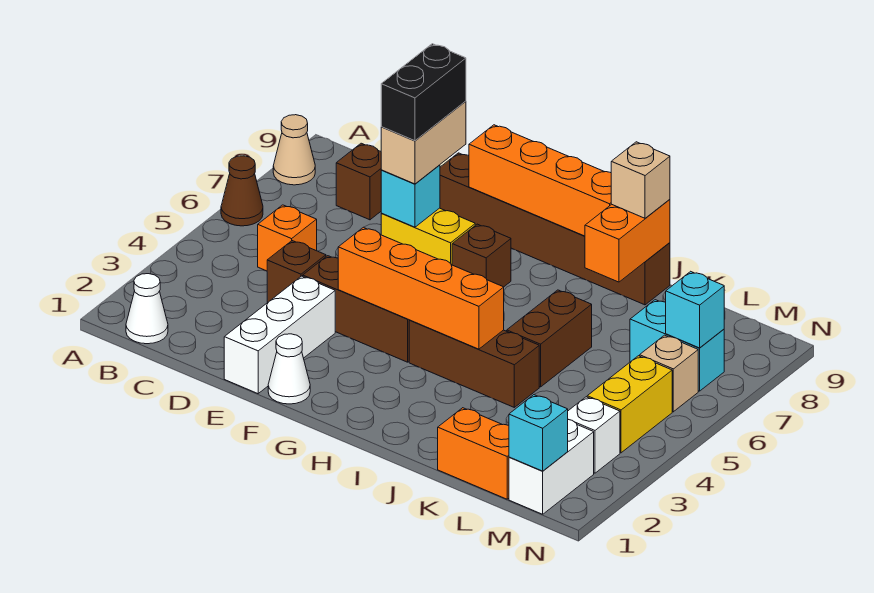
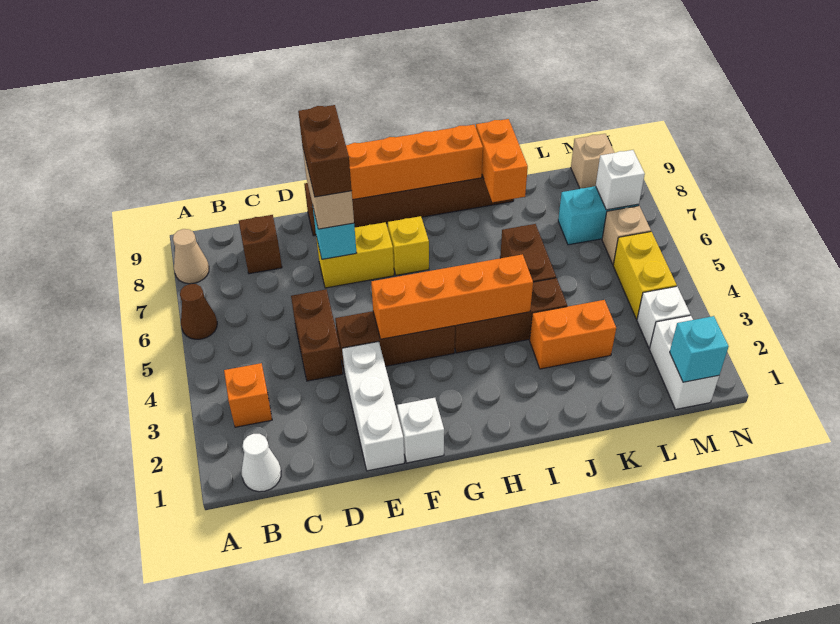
orange brick C5 level 1 -> orange brick B3 level 1
brown brick D4 level 1 -> brown brick D4:D5 level 1
black brick E7:E8 level 4 -> brown brick E7:E8 level 4
white cone F1 level 1 -> white brick F1 level 1
brown brick G7 level 1 -> yellow brick G7 level 1
tan brick J9 level 3 -> tan brick M9 level 1
orange brick K1:L1 level 1 -> orange brick J3:K3 level 1
cyan brick M7 level 2 -> white brick M7 level 2

